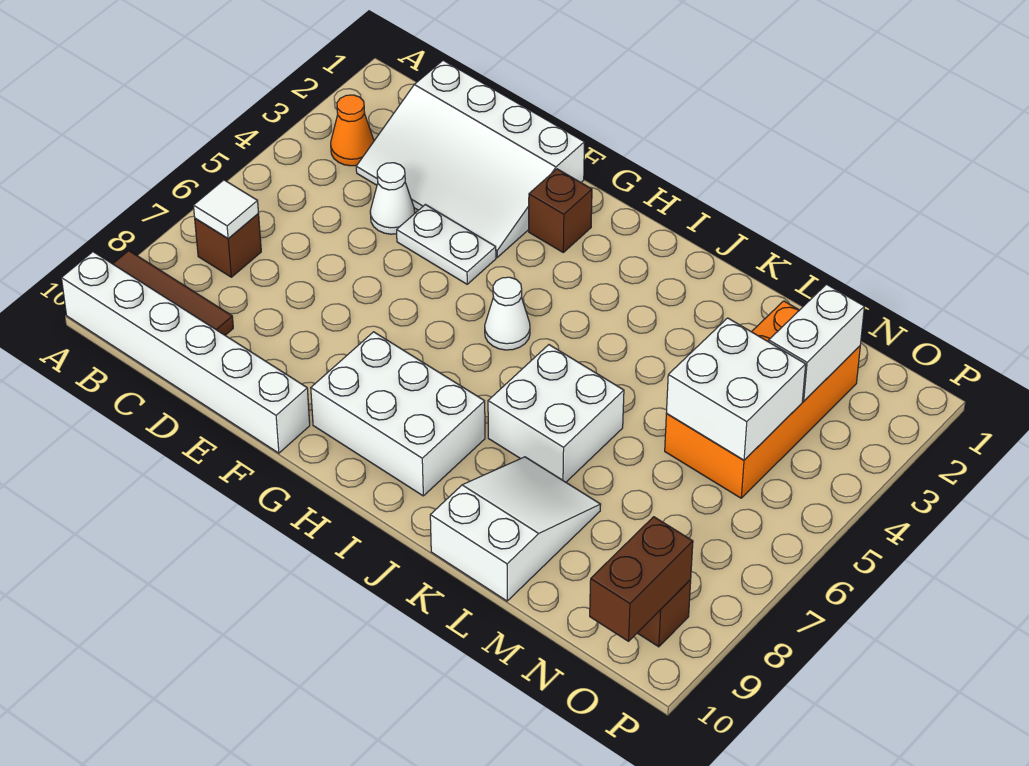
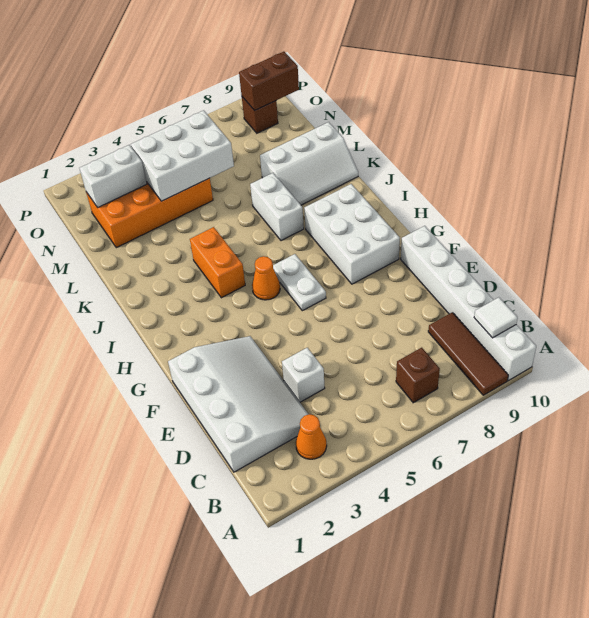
white tile B7 level 2 -> white tile B10 level 2
white cone D4 level 1 -> white brick D4 level 1
white plate E4:F4 level 1 -> white plate G6:H6 level 1
brown brick G2 level 1 -> none
white cone H5 level 1 -> orange cone H5 level 1
none -> orange brick I4:J4 level 1
white brick J6:K7 level 1 -> white brick J7:K7 level 1
white slope K8:L10 level 1 top 10 -> white slope K8:L10 level 1 top L
white brick M4:N5 level 2 -> white brick M4:N6 level 2

